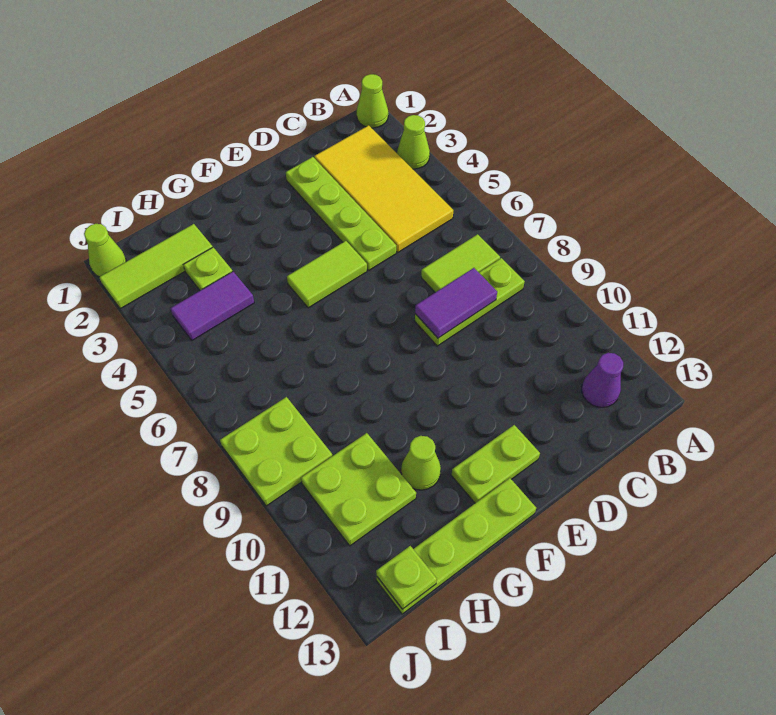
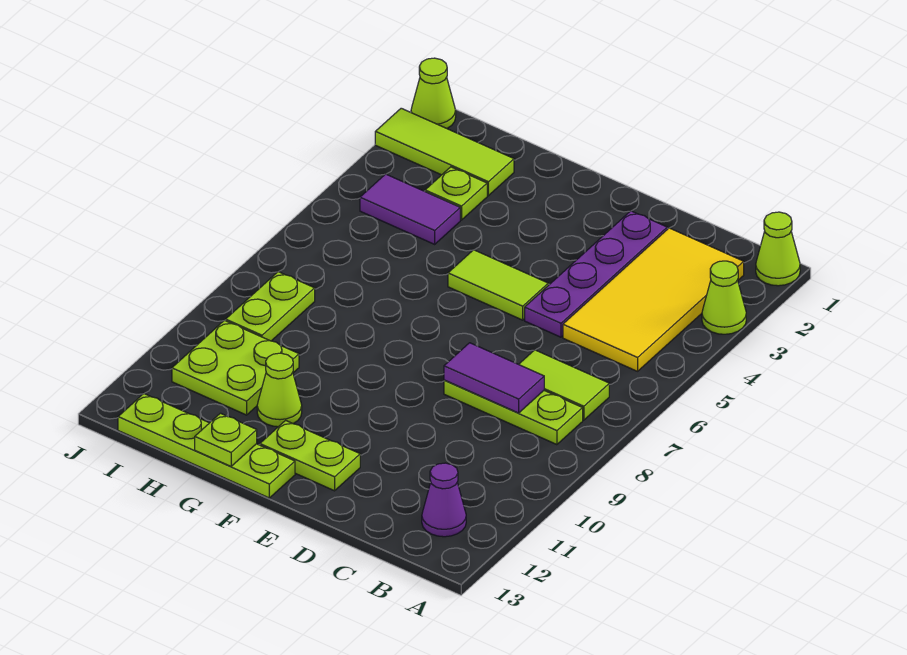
lime plate D2:D5 level 1 -> purple plate D2:D5 level 1
lime plate I8:J9 level 1 -> lime plate I8:I9 level 1
lime plate I13 level 2 -> lime plate G13 level 2

